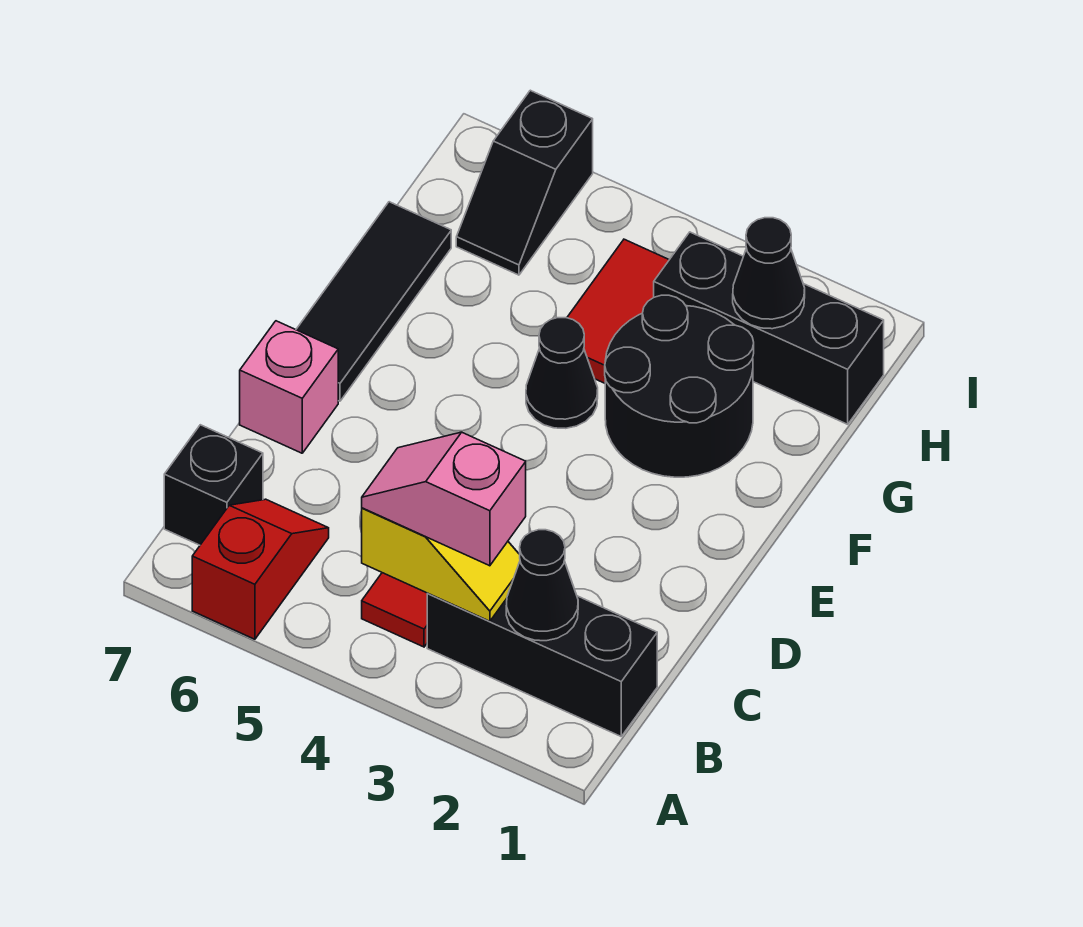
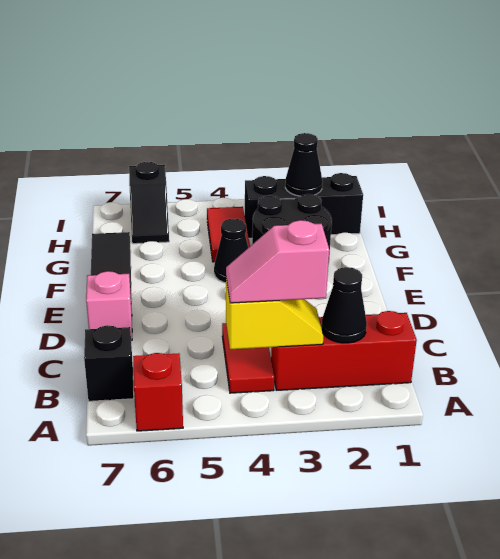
black brick B1:B3 level 1 -> red brick B1:B3 level 1

